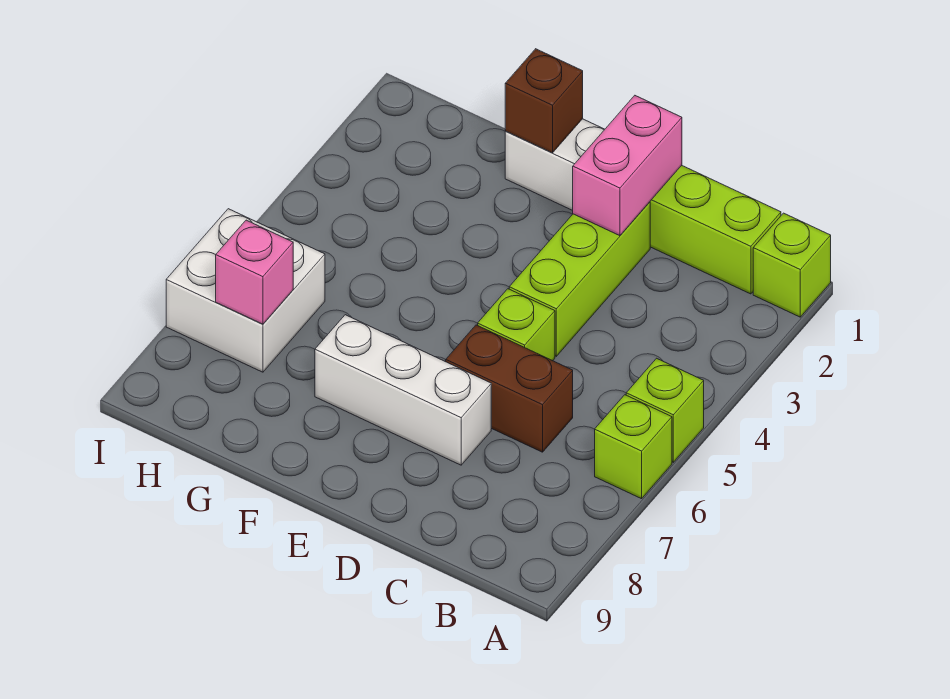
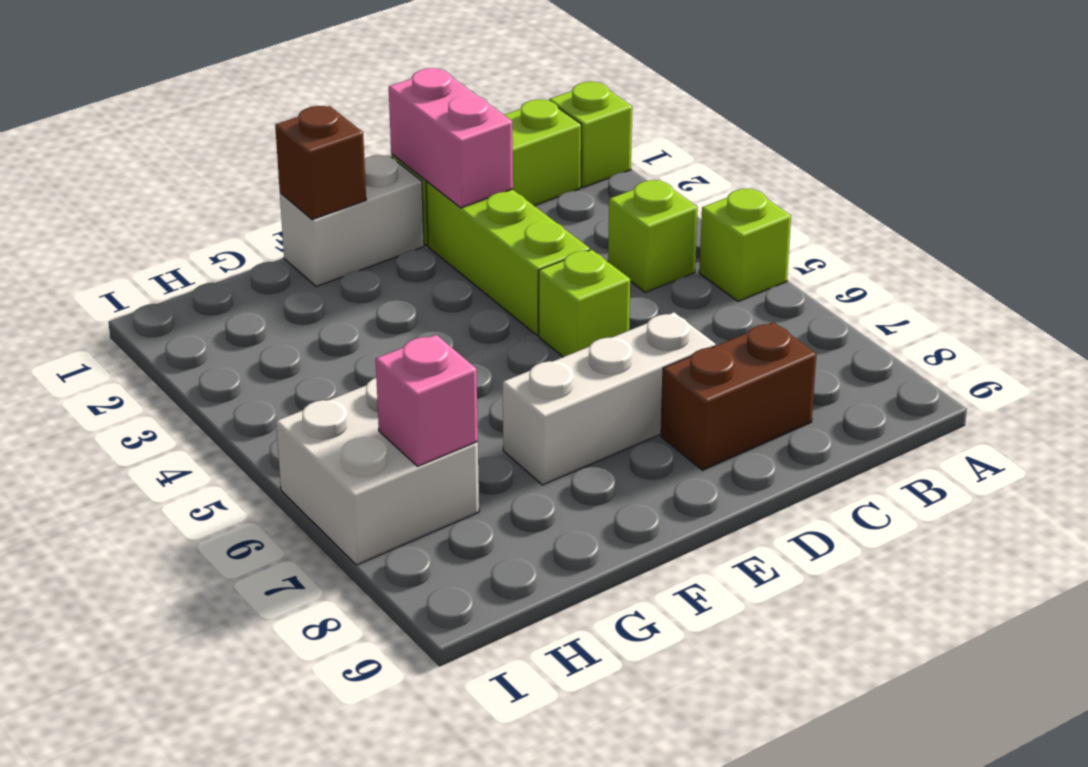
lime brick A6 level 1 -> lime brick B4 level 1
brown brick C6:D6 level 1 -> brown brick C8:D8 level 1

